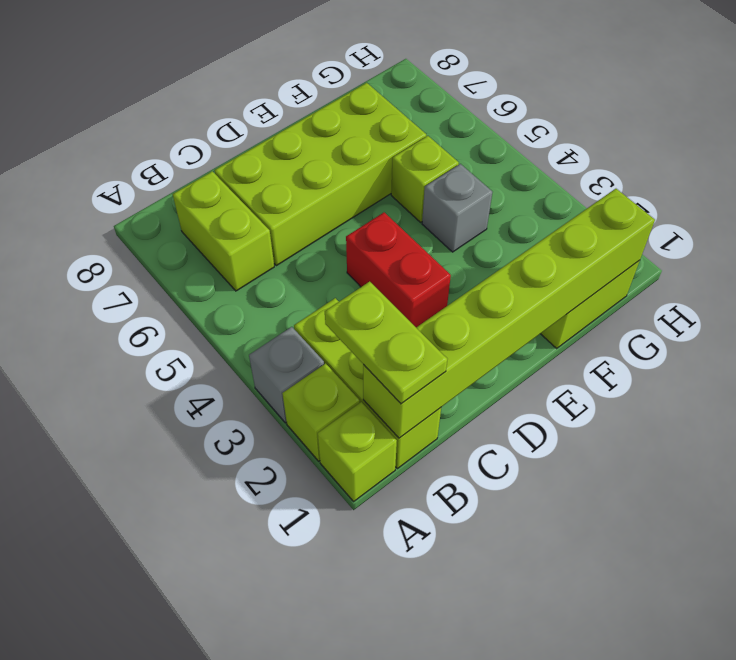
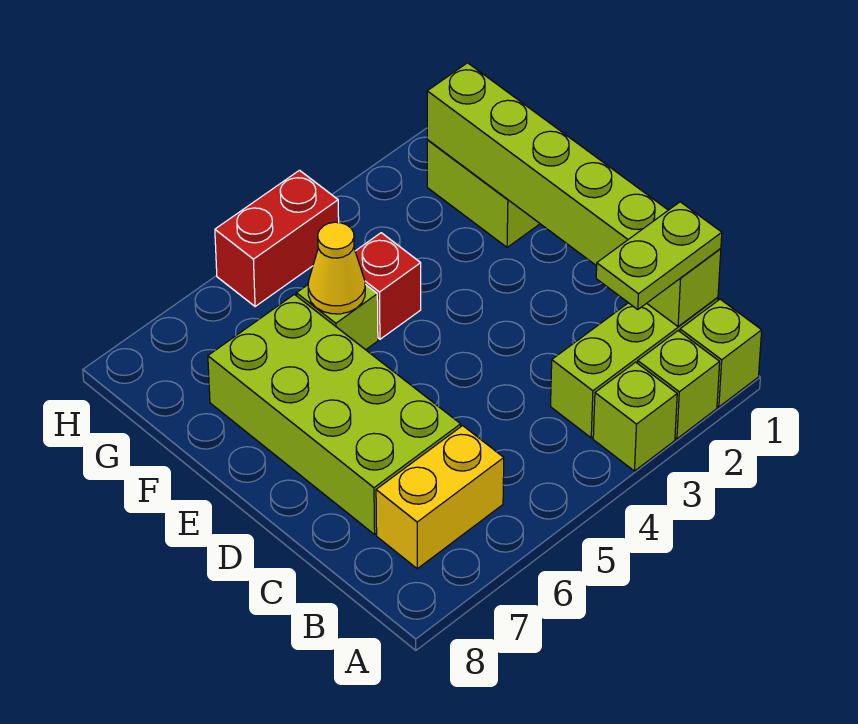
grey brick A3 level 1 -> lime brick A3 level 1
lime brick B6:B7 level 1 -> yellow brick B6:B7 level 1
red brick D3:D4 level 1 -> red brick H4:H5 level 1
grey brick F4 level 1 -> red brick F4 level 1
none -> yellow cone F5 level 2

